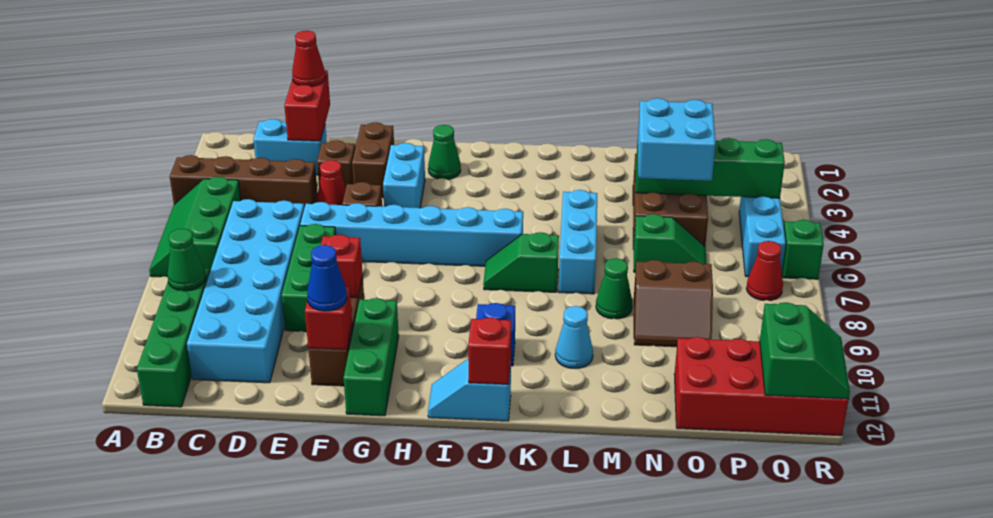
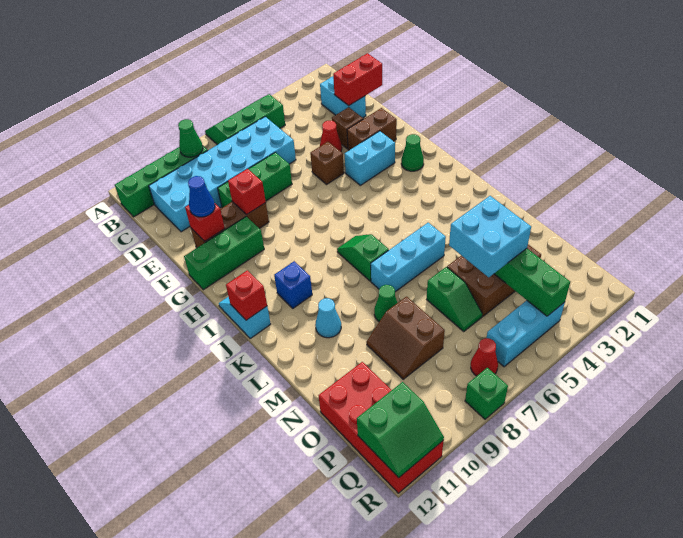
brown brick A4:D4 level 1 -> none
red cone D1 level 3 -> none
cyan brick E6:J6 level 1 -> none
green brick R6 level 1 -> green brick R8 level 1

